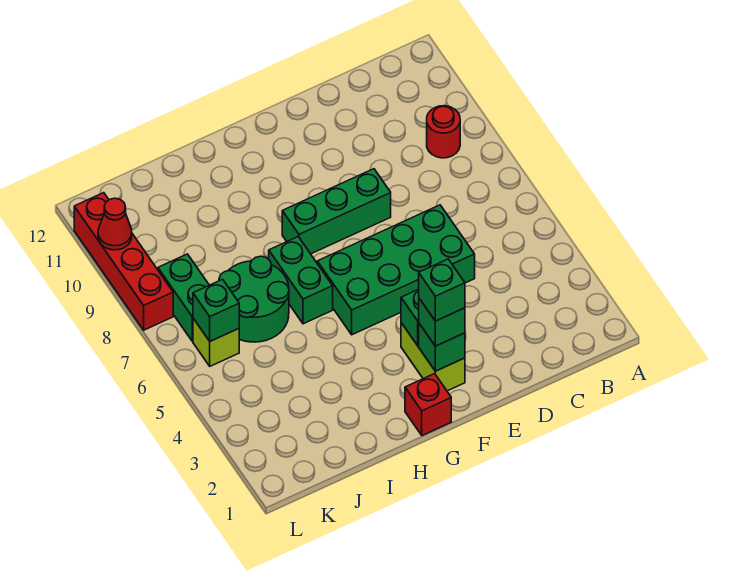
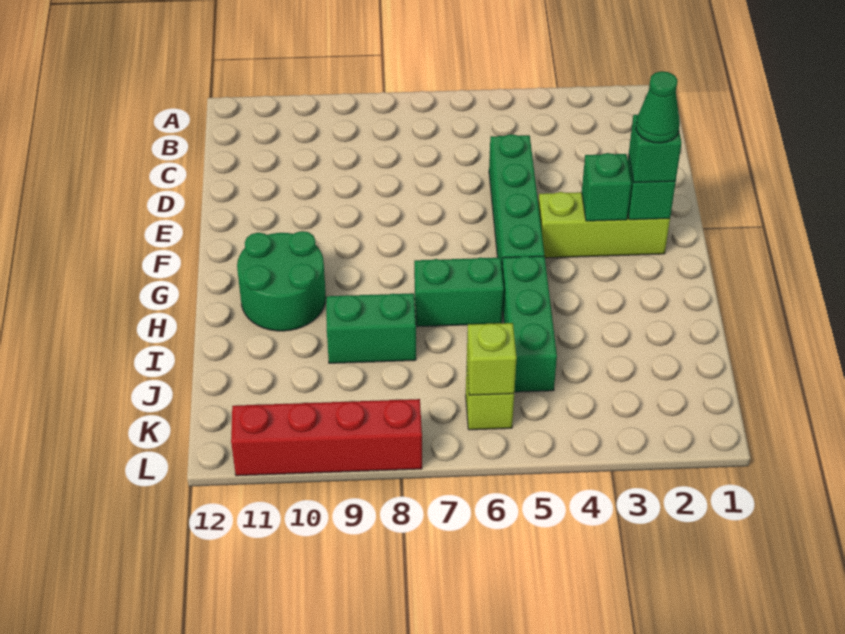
red round brick B9 level 1 -> none
green brick D5:G6 level 1 -> green brick D5:G5 level 1
green brick E8:G8 level 1 -> green brick H5:J5 level 1
lime brick F2:F3 level 1 -> lime brick F2:F4 level 1
green brick F2 level 4 -> green cone F2 level 4
red brick G1 level 1 -> none
green round brick I6:J7 level 1 -> green round brick G10:H11 level 1
green brick K6 level 2 -> lime brick K6 level 2
green brick K7:K8 level 1 -> green brick I8:I9 level 1
red cone L10 level 2 -> none

